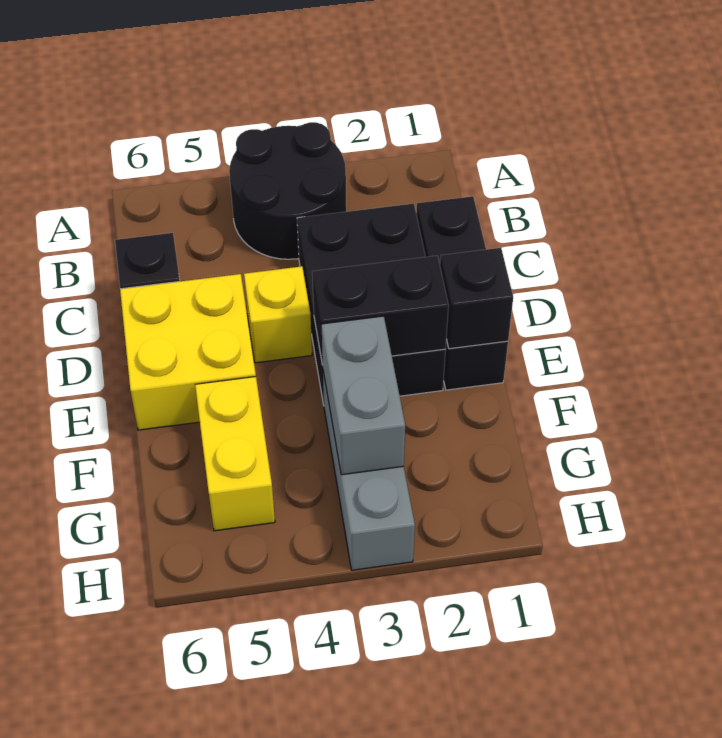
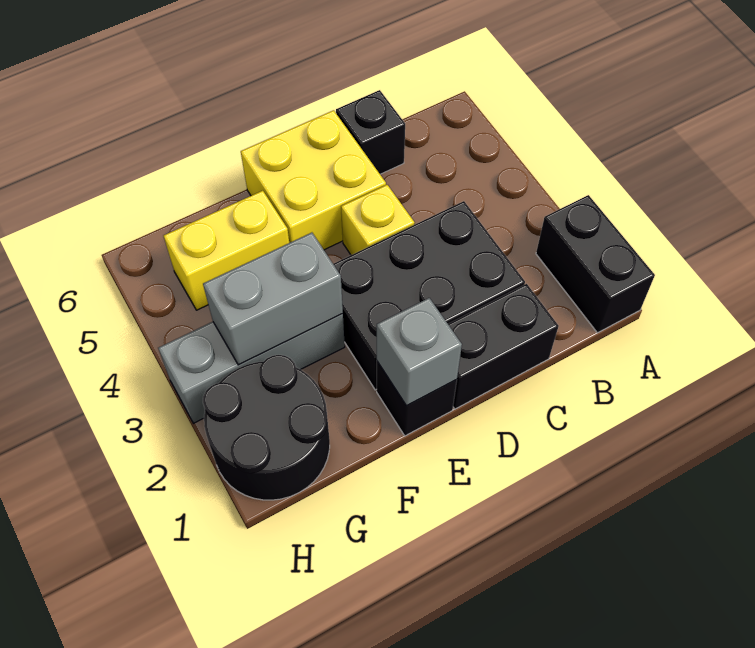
black round brick A3:B4 level 1 -> black round brick G1:H2 level 1
black brick E1 level 2 -> grey brick E1 level 2
black brick E2:E3 level 2 -> black brick A1:A2 level 1

